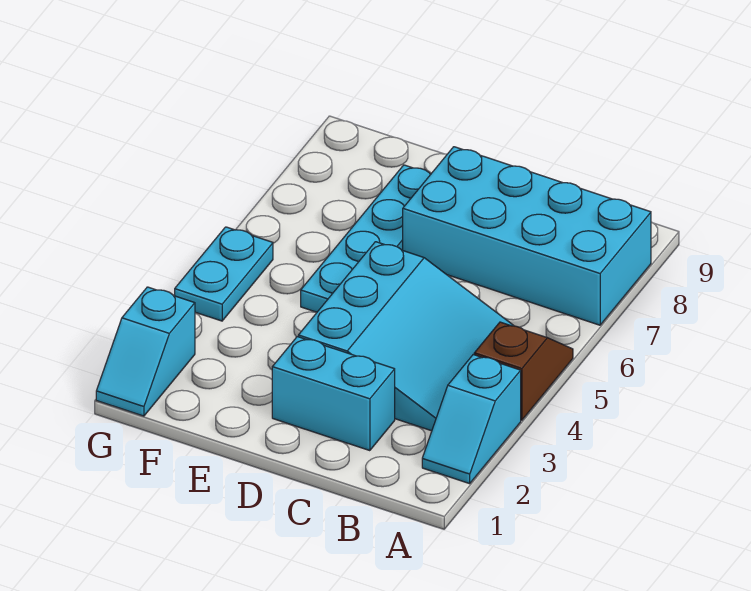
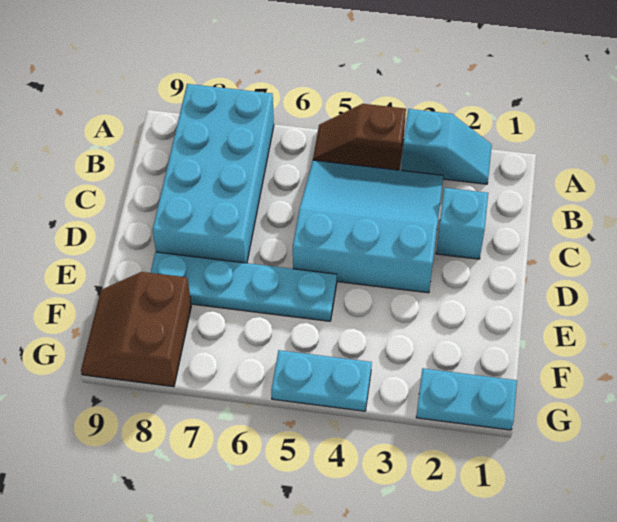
cyan brick C2:D2 level 1 -> cyan brick C2 level 1
none -> brown slope F8:G9 level 1 top 8
cyan slope G1:G2 level 1 top 2 -> cyan plate G1:G2 level 1

